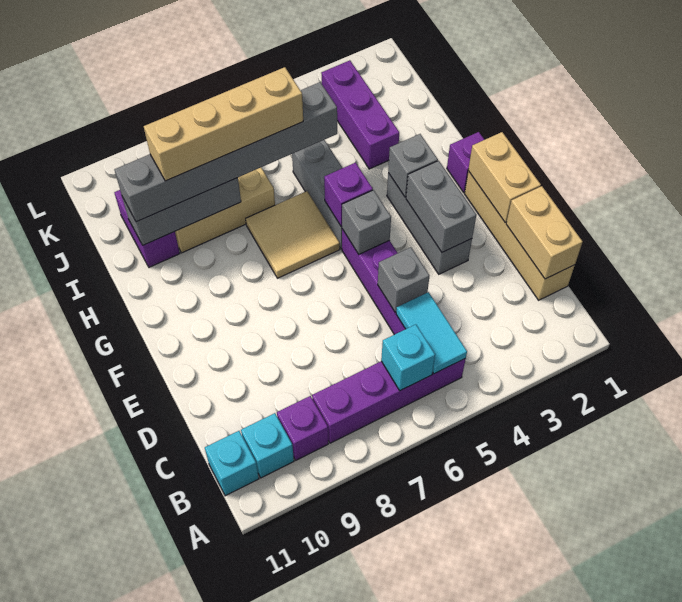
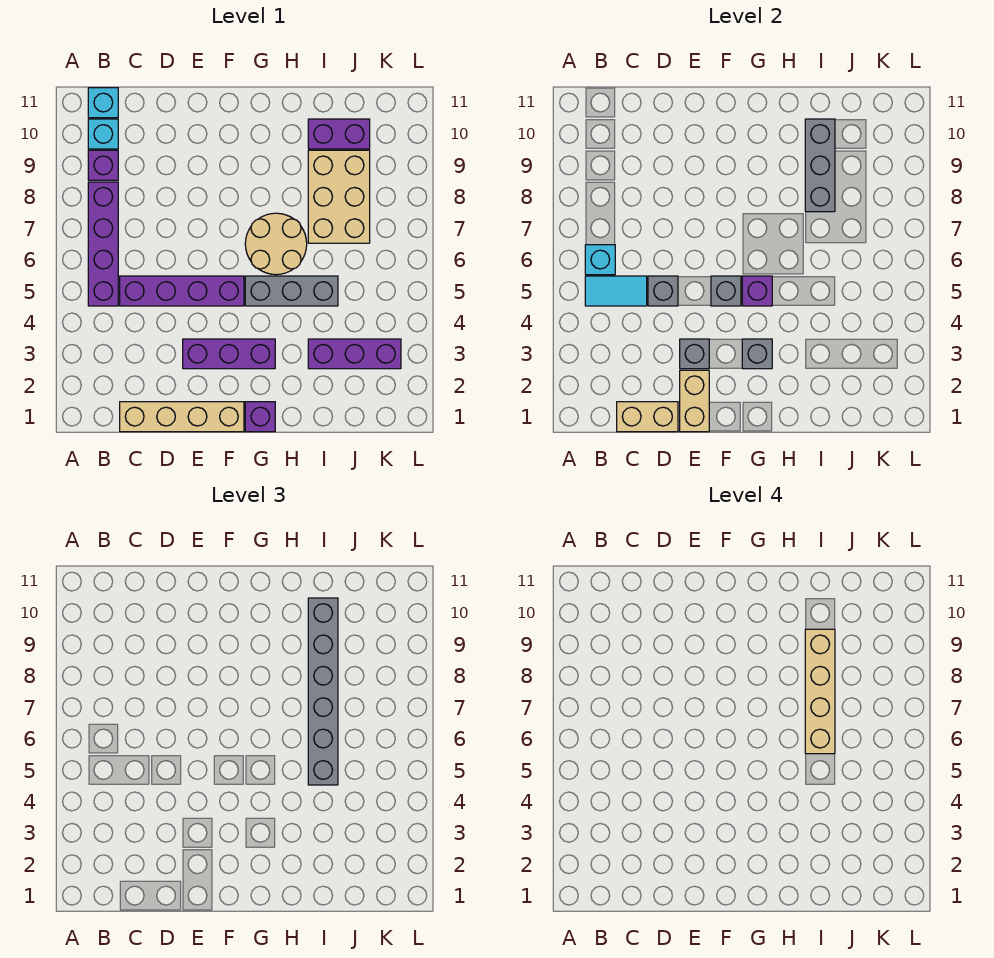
tan brick E1:F1 level 2 -> tan brick E1:E2 level 2
grey brick E3:G3 level 1 -> purple brick E3:G3 level 1
grey brick E3:F3 level 2 -> grey brick E3 level 2
tan tile G6:H7 level 1 -> tan round brick G6:H7 level 1

